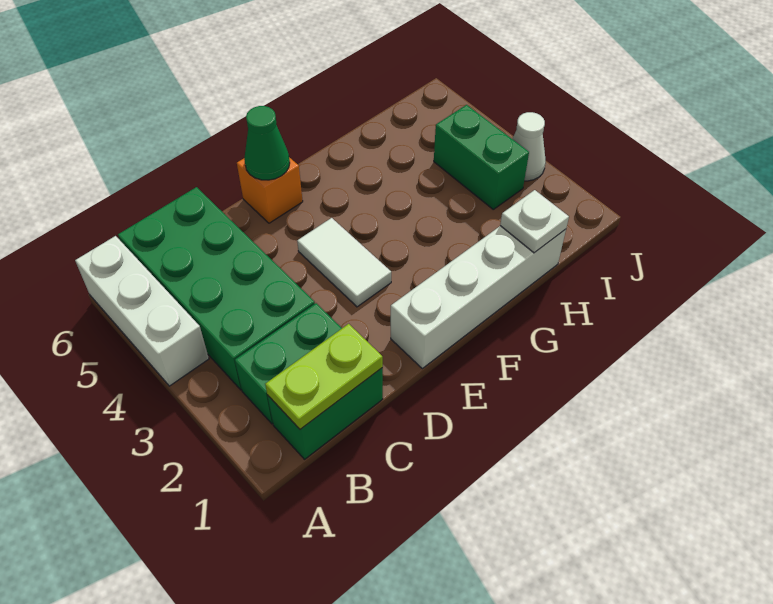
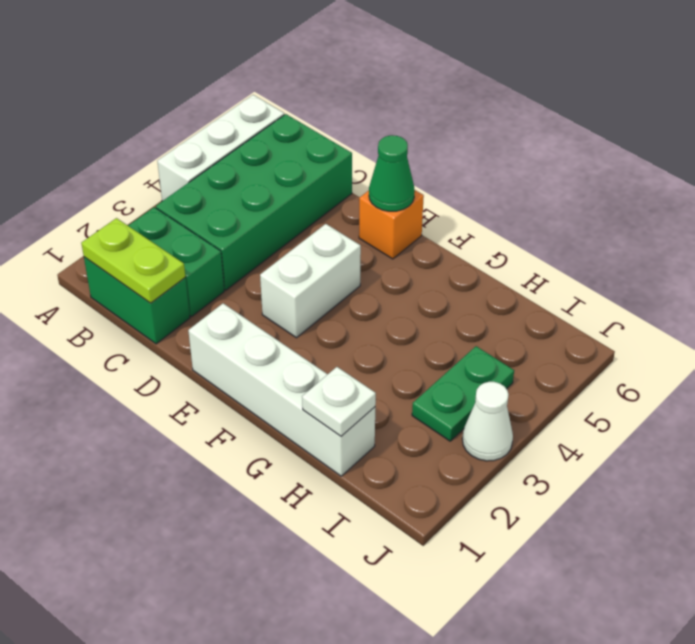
white tile E3:E4 level 1 -> white brick E3:E4 level 1
green brick I3:I4 level 1 -> green plate I3:I4 level 1

